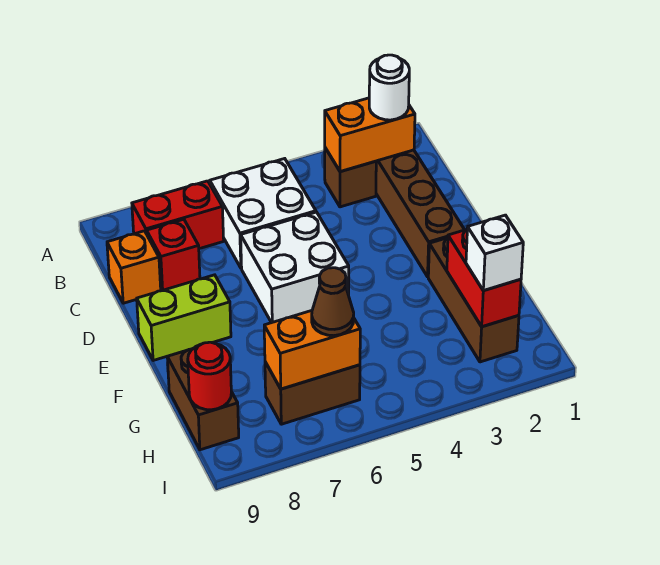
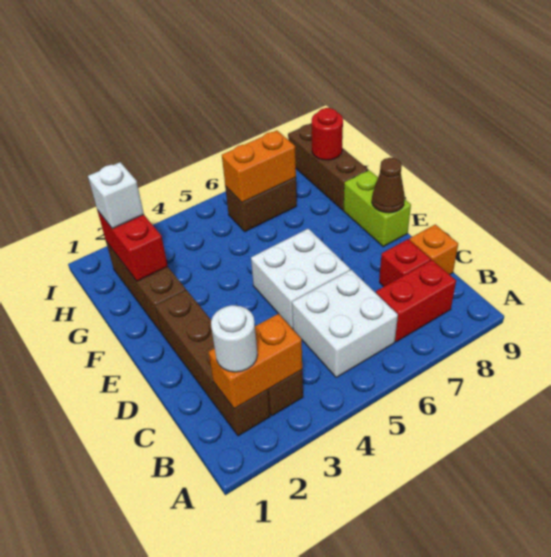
lime brick E8:E9 level 1 -> lime brick E9:F9 level 1
brown brick G9:H9 level 1 -> brown brick G9:I9 level 1
brown cone H6 level 3 -> brown cone E9 level 2

